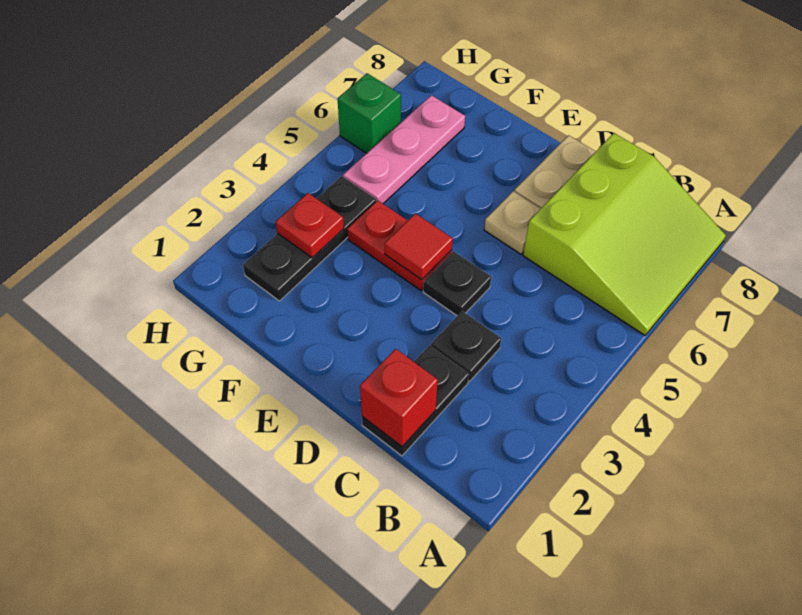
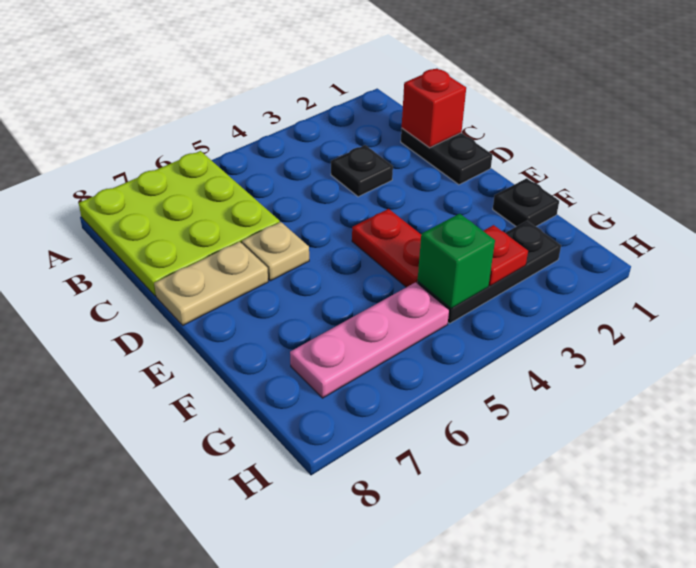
lime slope A6:C8 level 1 top C -> lime plate A6:C8 level 1
black plate C1:C2 level 1 -> black plate C1:D1 level 1
black plate D4 level 1 -> black plate F1 level 1
red tile E4 level 2 -> none
green brick H6 level 1 -> green brick G4 level 2

